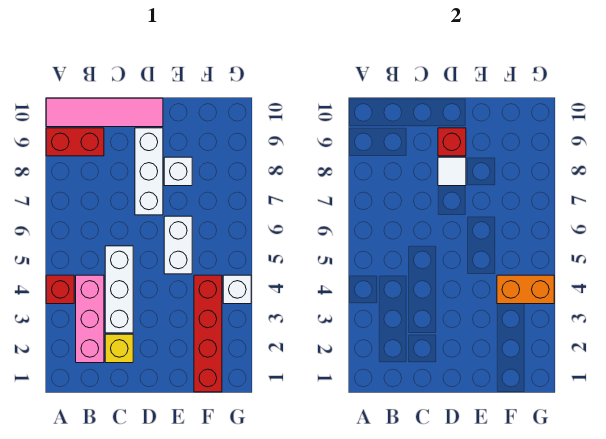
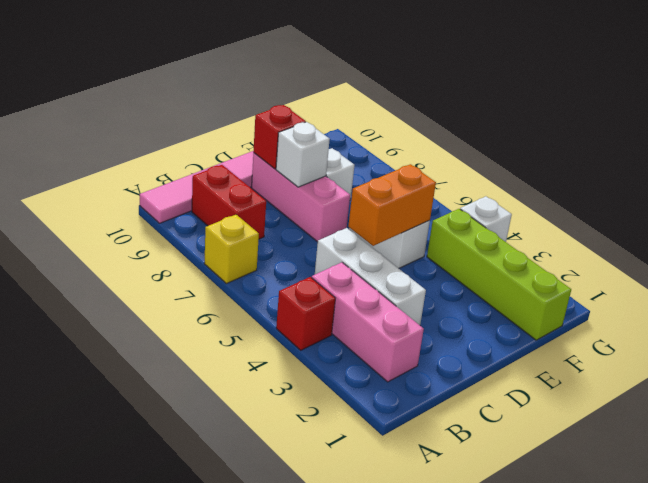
red brick A9:B9 level 1 -> red brick B8:B9 level 1
yellow brick C2 level 1 -> yellow brick A7 level 1
white brick D7:D9 level 1 -> pink brick D7:D9 level 1
white tile D8 level 2 -> white brick D8 level 2
red brick F1:F4 level 1 -> lime brick F1:F4 level 1
orange brick F4:G4 level 2 -> orange brick D5:E5 level 2

